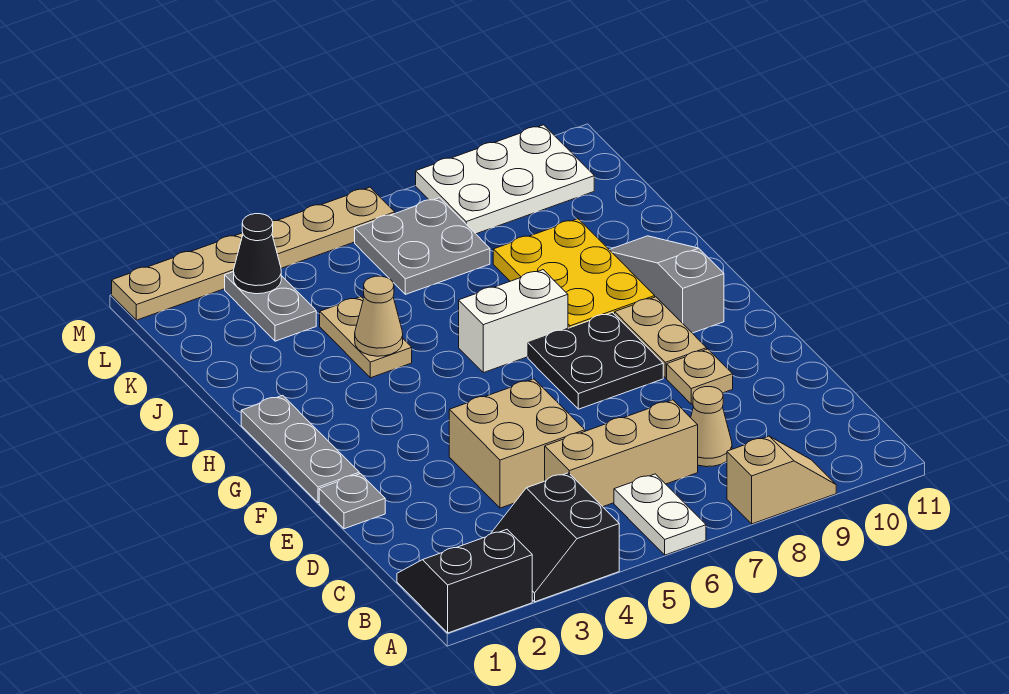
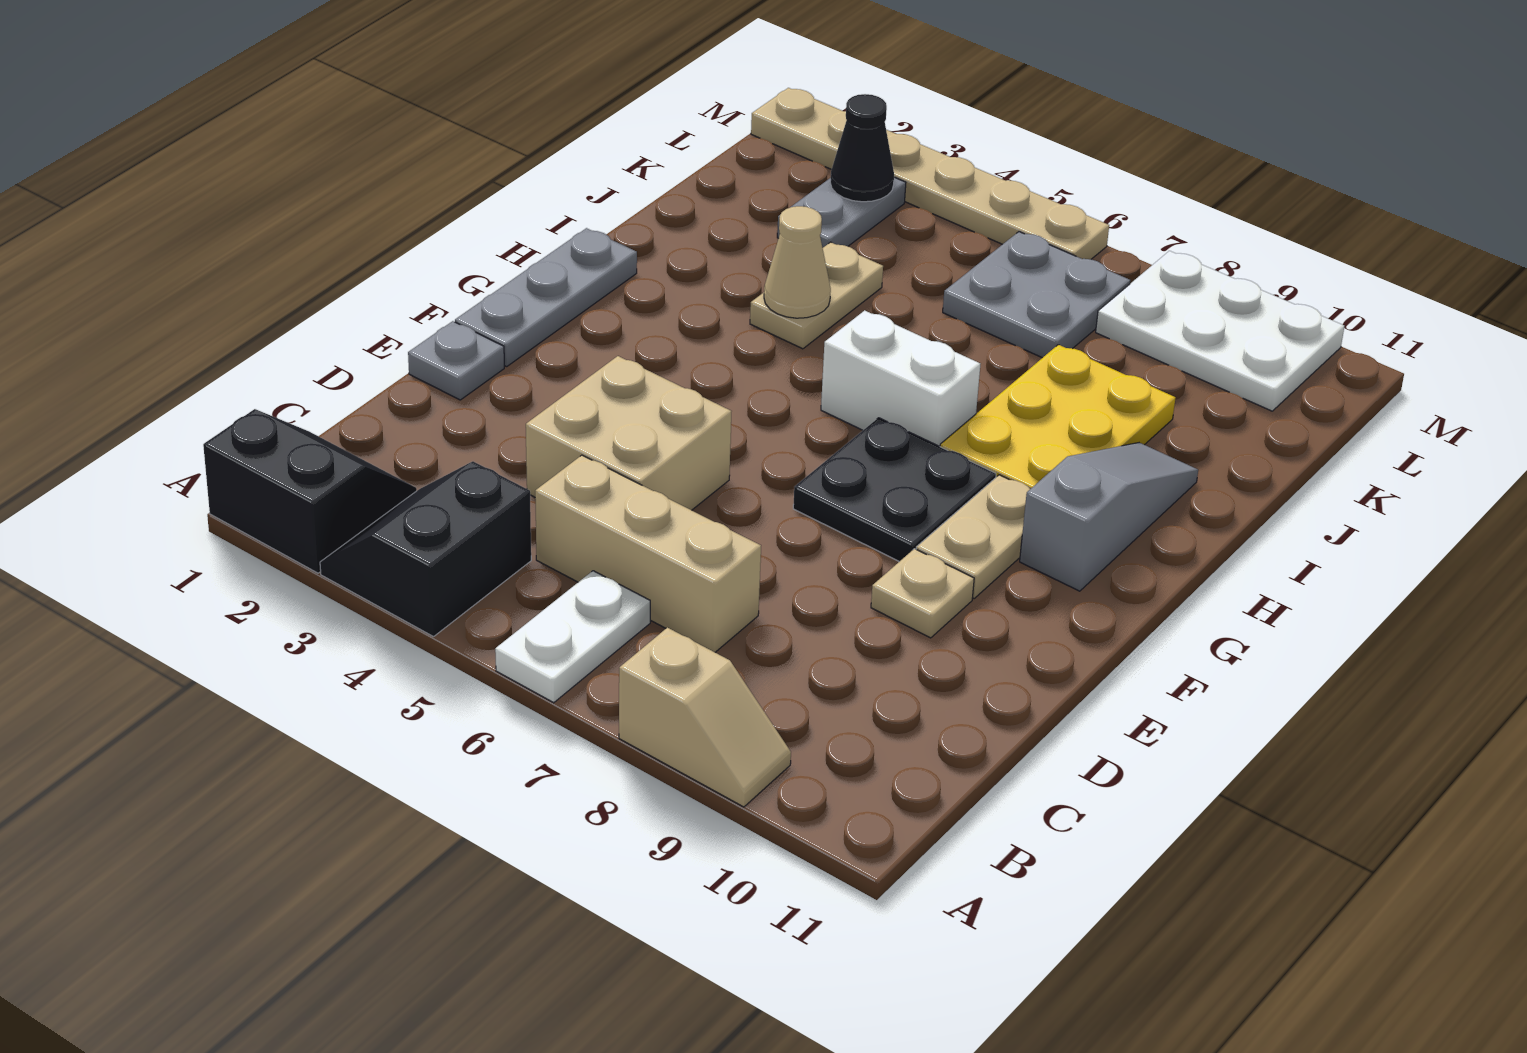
tan cone C8 level 1 -> none

